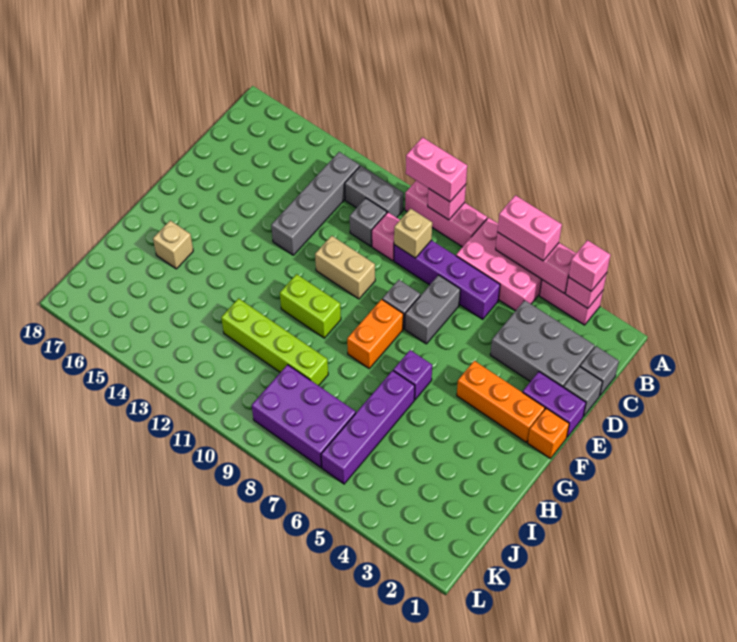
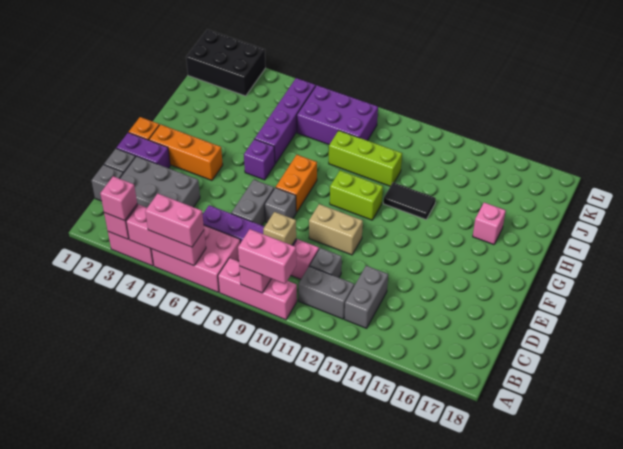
grey brick B13:E13 level 1 -> grey brick B13:C13 level 1
none -> black tile H12:H13 level 1
tan brick H16 level 1 -> pink brick H16 level 1
lime brick I9:I12 level 1 -> lime brick I9:I11 level 1
none -> black brick K1:L3 level 1

